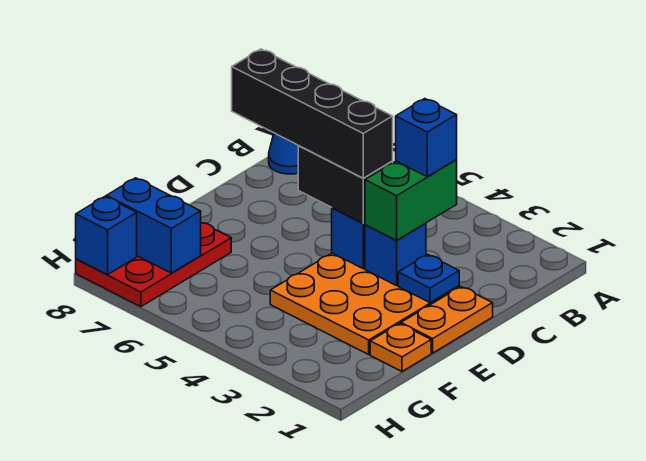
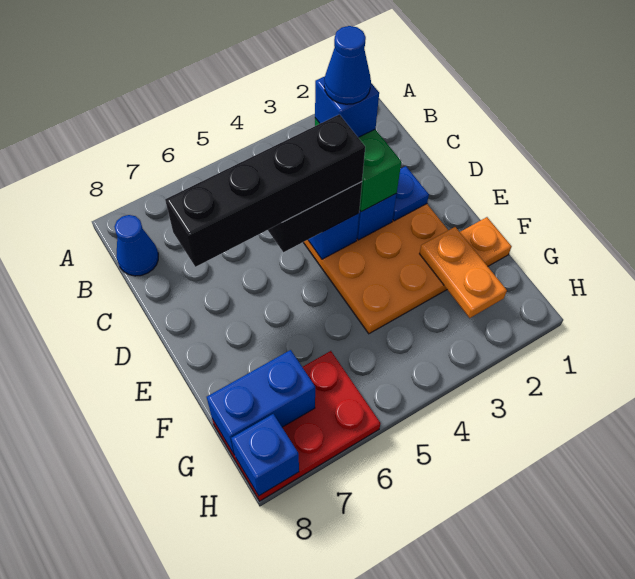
none -> blue cone C3 level 5
orange plate D1:E1 level 1 -> orange plate F2:G2 level 2
red plate F7:H8 level 1 -> red plate G6:H8 level 1

